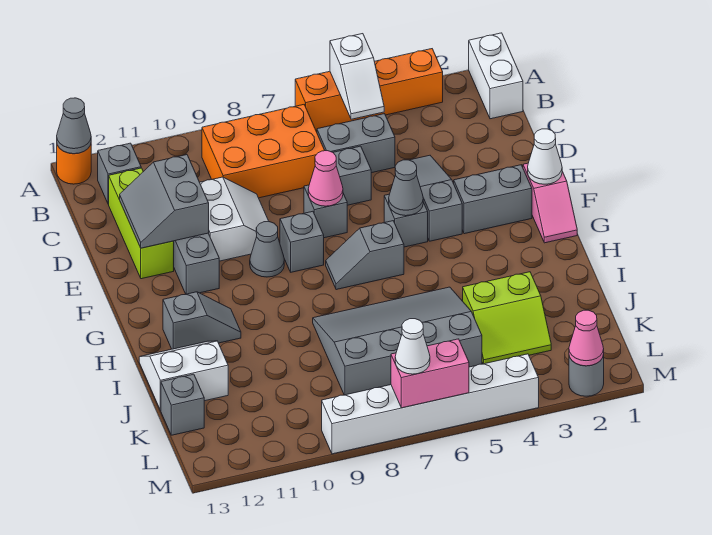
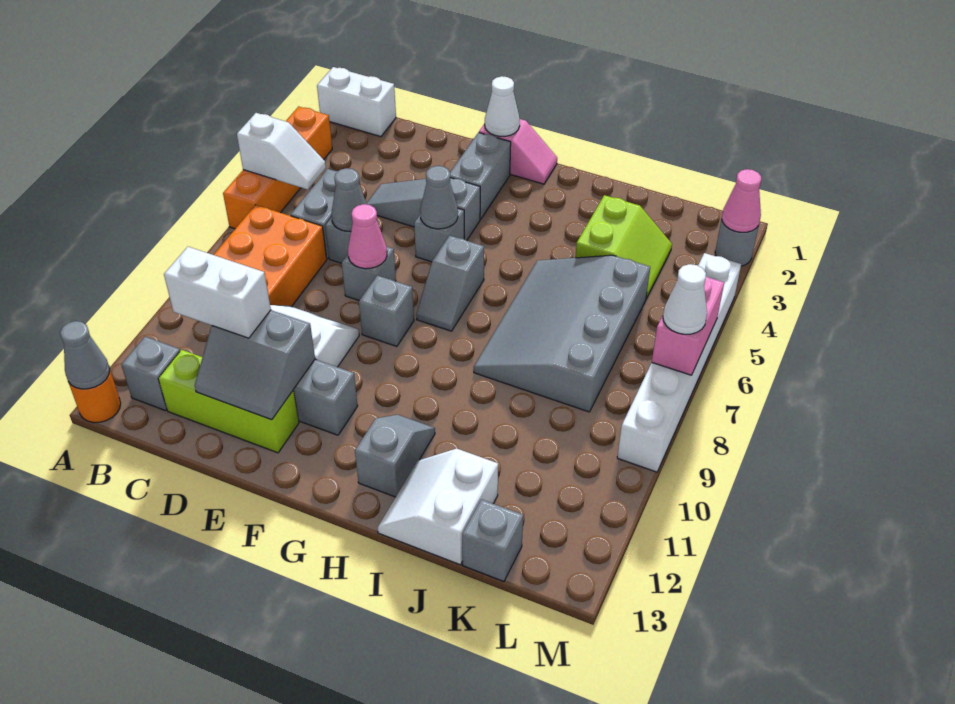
none -> white brick C11:D11 level 3
grey cone F9 level 1 -> grey cone D6 level 2

